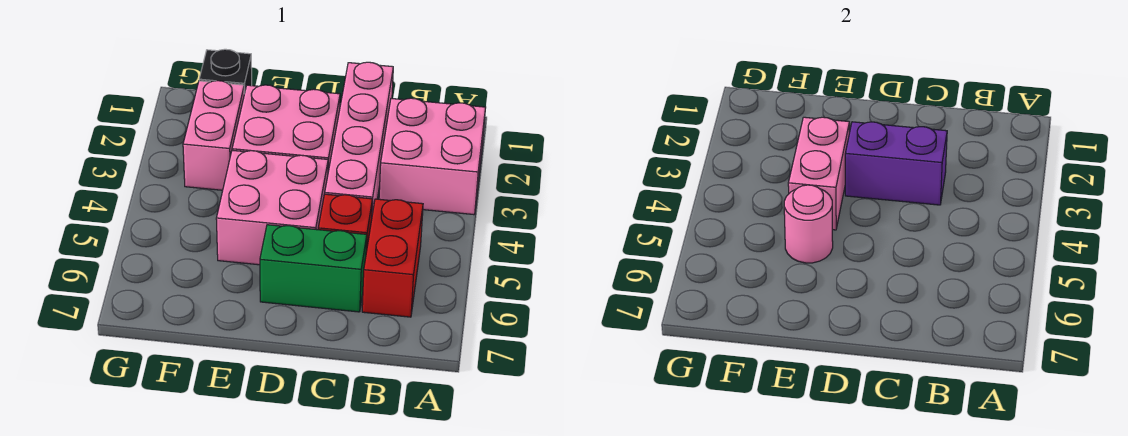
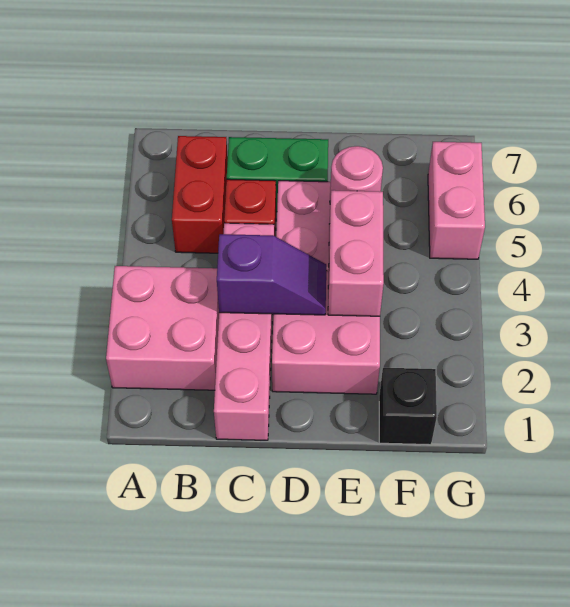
purple brick C3:D3 level 2 -> purple slope C3:D3 level 2 top C
pink brick F2:F3 level 1 -> pink brick G5:G6 level 1

